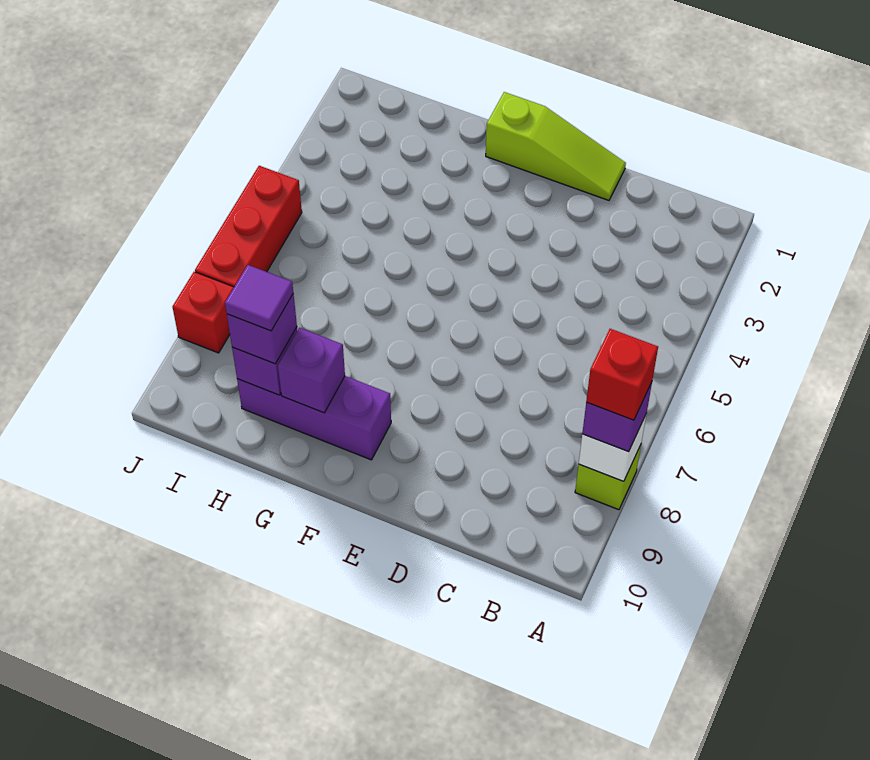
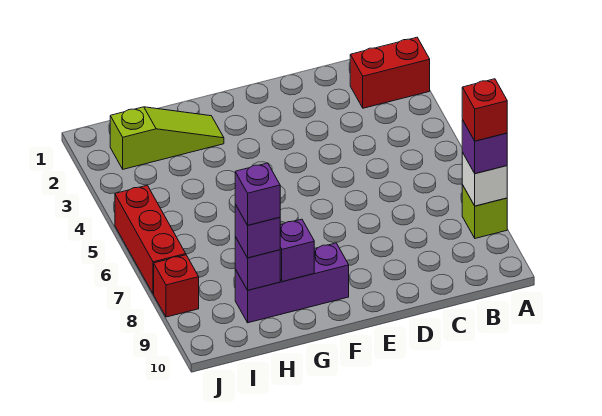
none -> red brick A2:B2 level 1
lime slope D1:F1 level 1 top F -> lime slope G2:I2 level 1 top I
purple tile H9 level 4 -> purple brick H9 level 4

